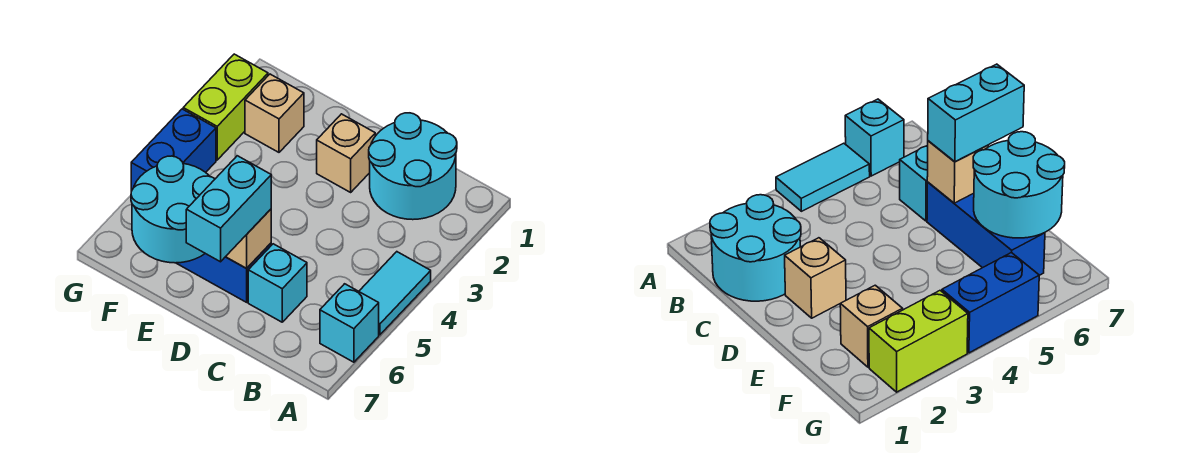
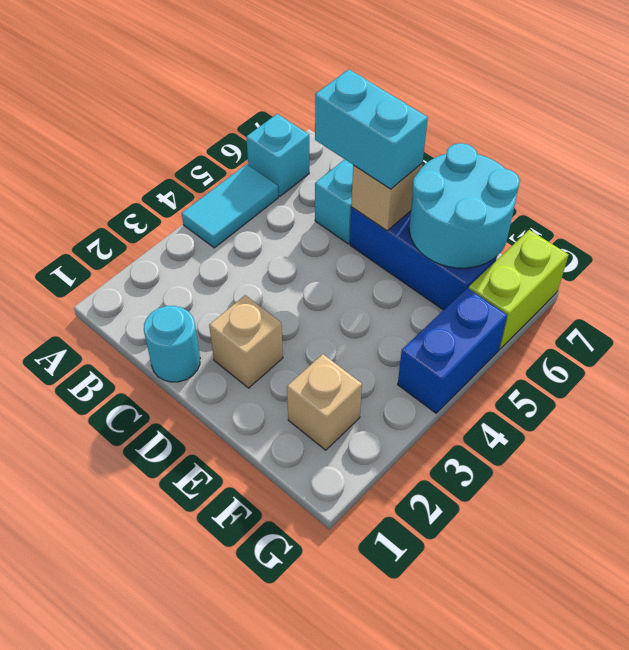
cyan round brick B1:C2 level 1 -> cyan round brick C1 level 1
cyan brick D6:D7 level 3 -> cyan brick C6:D6 level 3
lime brick G2:G3 level 1 -> lime brick G6:G7 level 1

